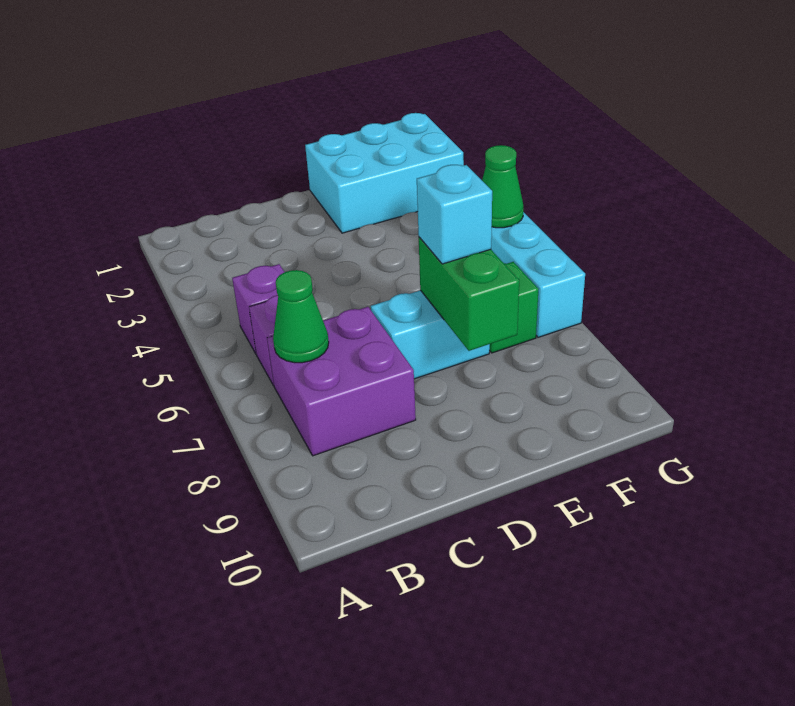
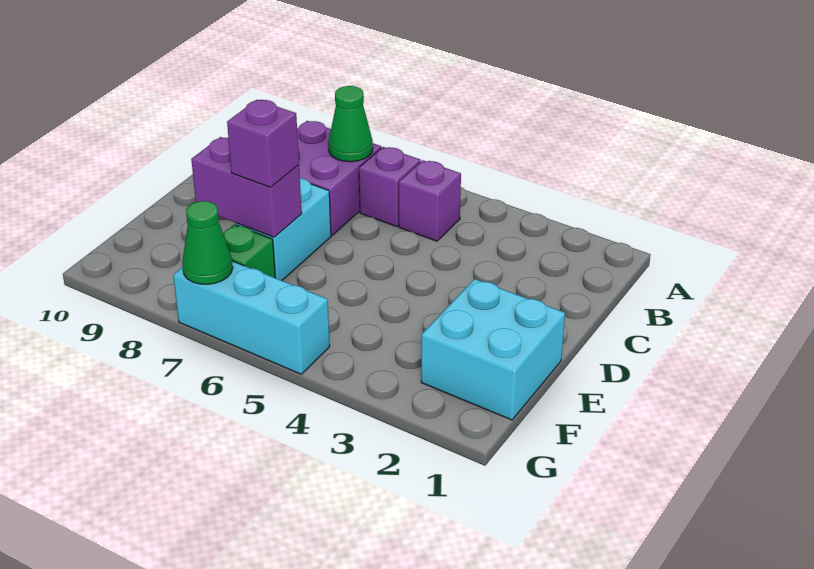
cyan brick E1:G2 level 1 -> cyan brick E1:F2 level 1
green brick E7:E8 level 2 -> purple brick E7:E8 level 2
cyan brick E7 level 3 -> purple brick E7 level 3
green cone G5 level 2 -> green cone G7 level 2

